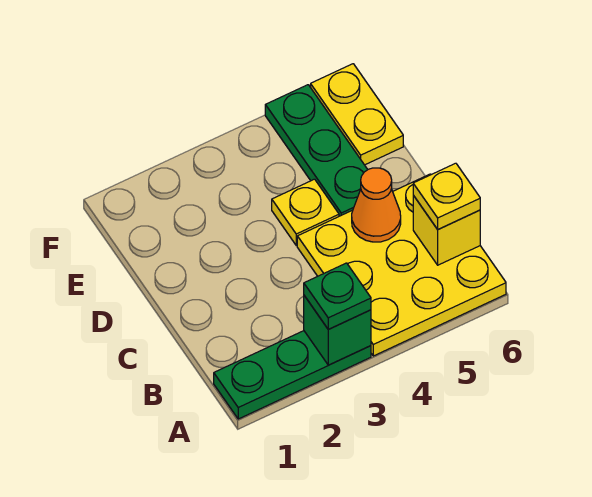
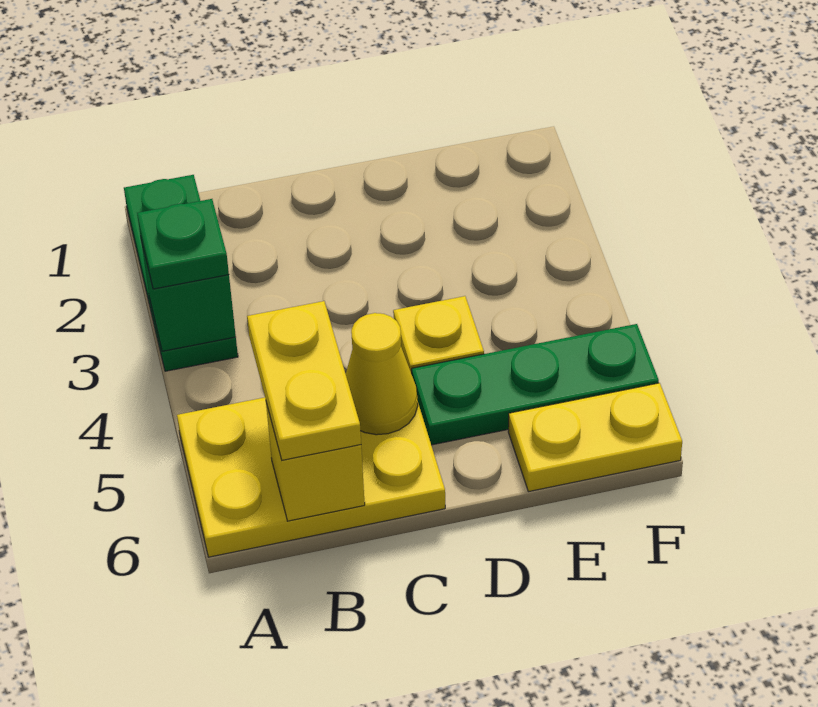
yellow plate A4:C6 level 1 -> yellow plate A5:C6 level 1
yellow plate B6 level 3 -> yellow plate B5:B6 level 3
orange cone C5 level 2 -> yellow cone C5 level 2

